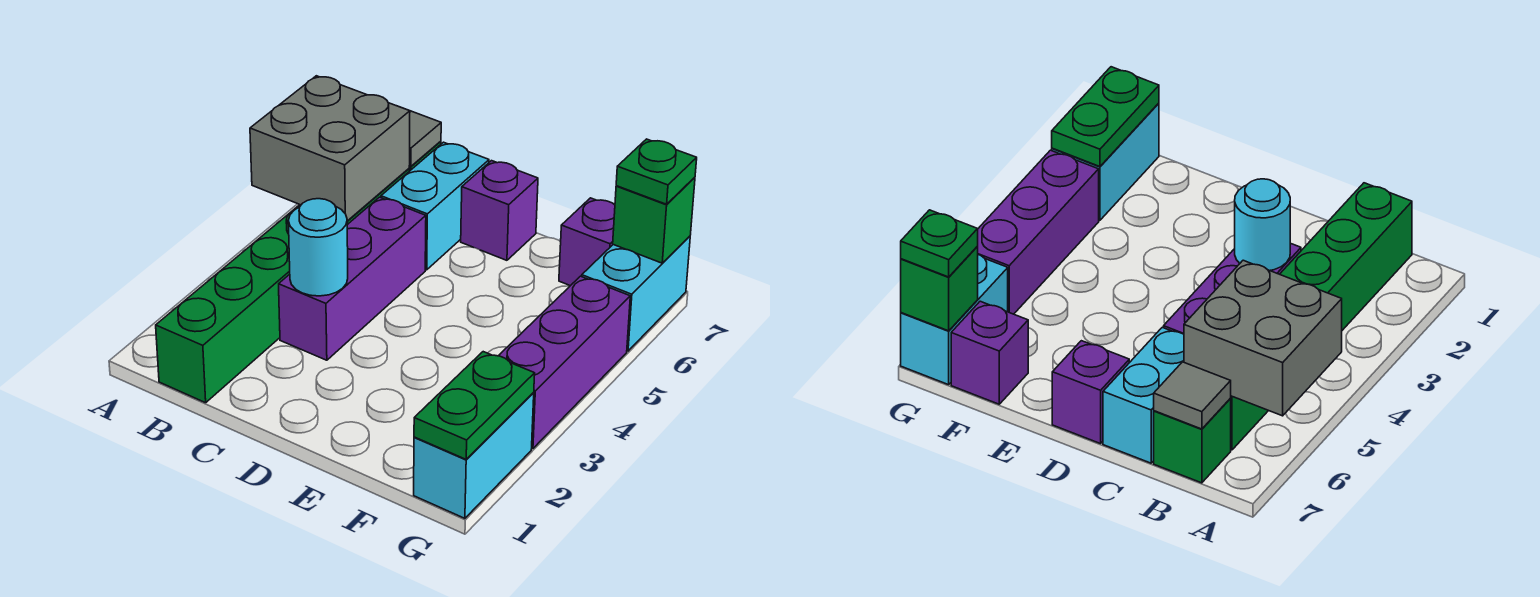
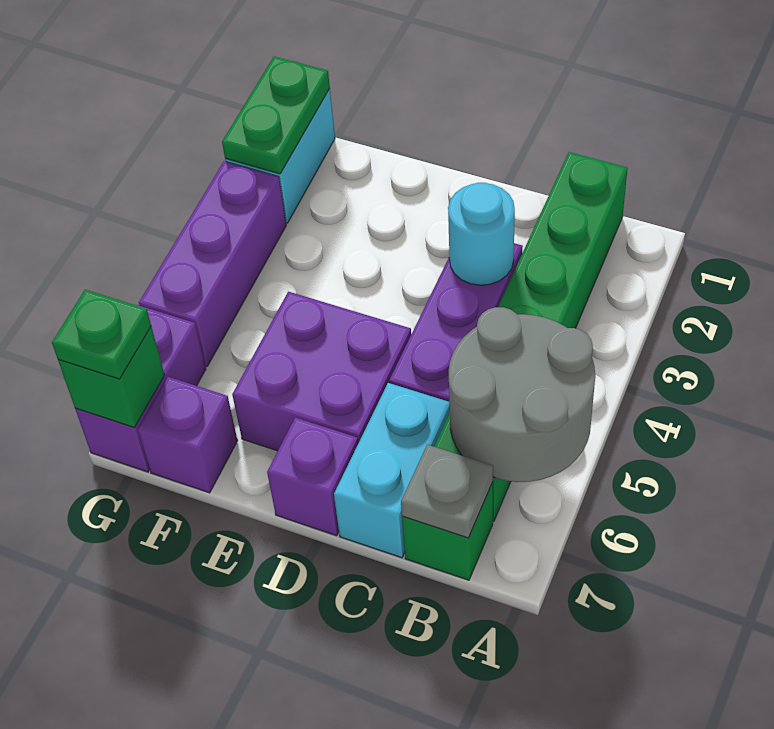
grey brick A5:B6 level 2 -> grey round brick A5:B6 level 2
grey tile B7 level 2 -> grey plate B7 level 2
none -> purple brick D5:E6 level 1
cyan brick G6:G7 level 1 -> purple brick G6:G7 level 1

